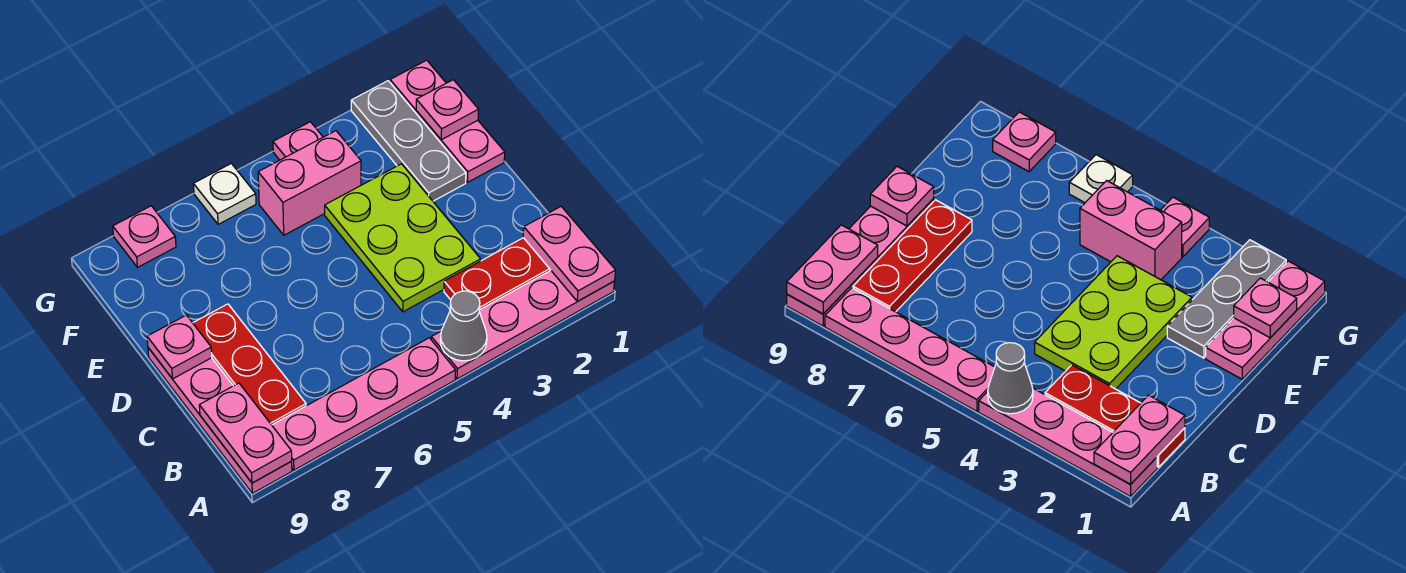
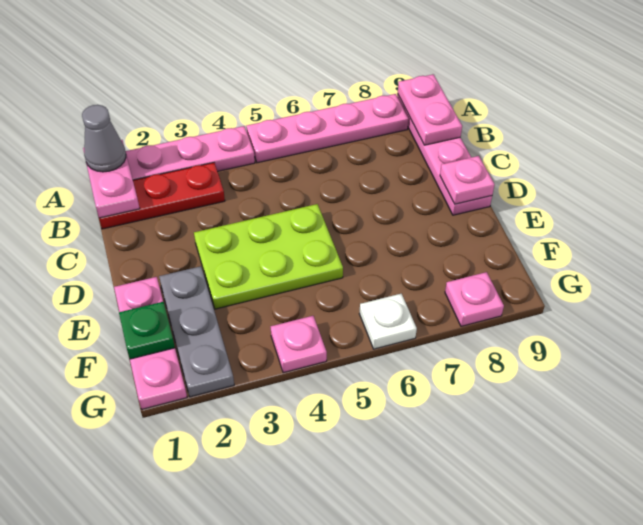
grey cone A4 level 2 -> grey cone A1 level 3
red plate B8:D8 level 1 -> none
lime plate C3:E4 level 1 -> lime plate D3:E5 level 1
pink plate F1 level 2 -> green plate F1 level 2
pink brick F4:F5 level 1 -> none

